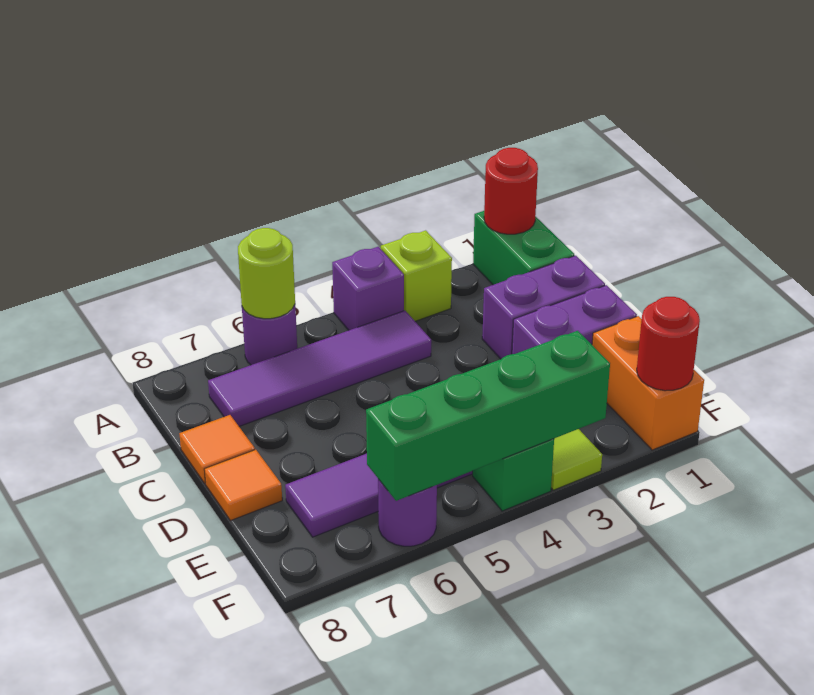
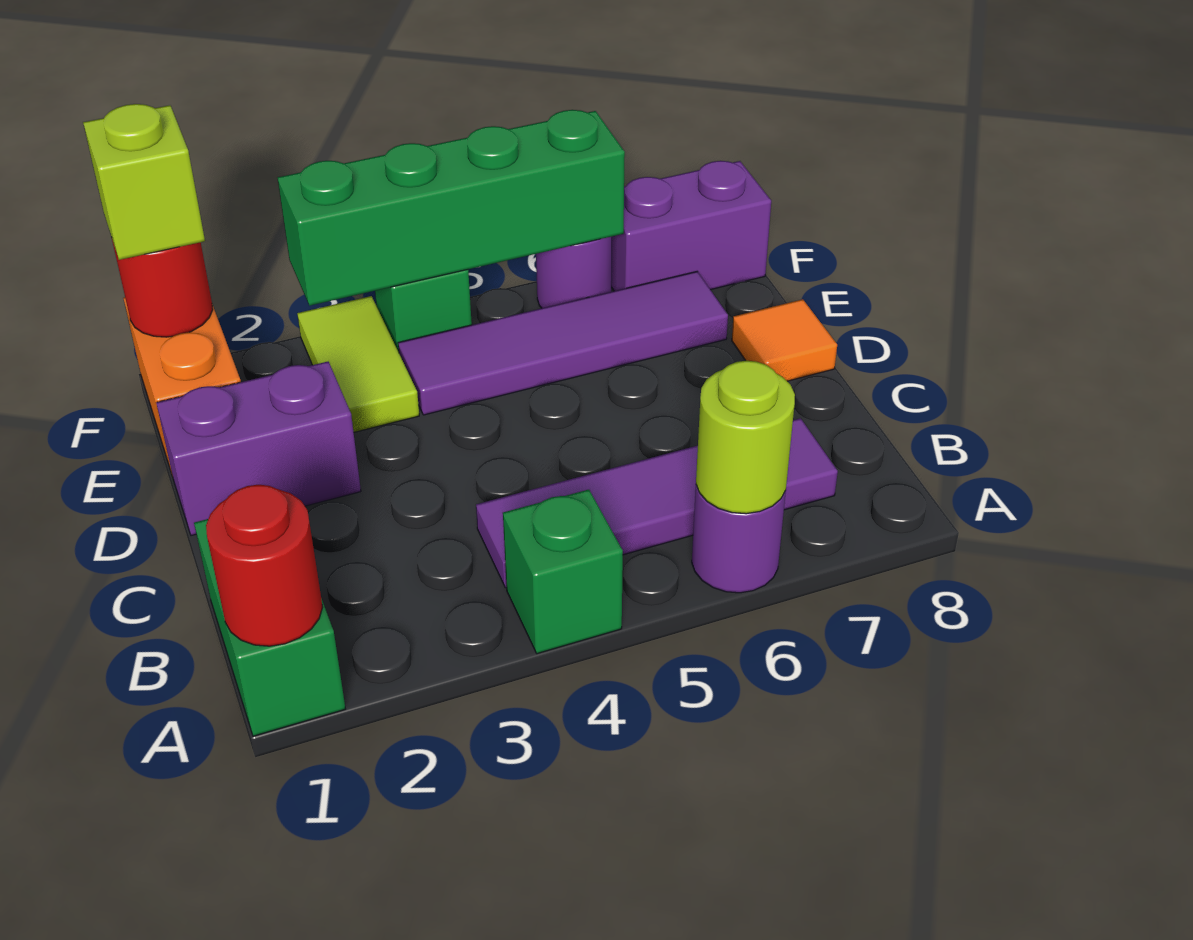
lime brick A3 level 1 -> lime brick F1 level 3
purple brick A4 level 1 -> green brick A4 level 1
purple brick C1:C2 level 1 -> purple brick F7:F8 level 1
orange tile C8 level 1 -> none

